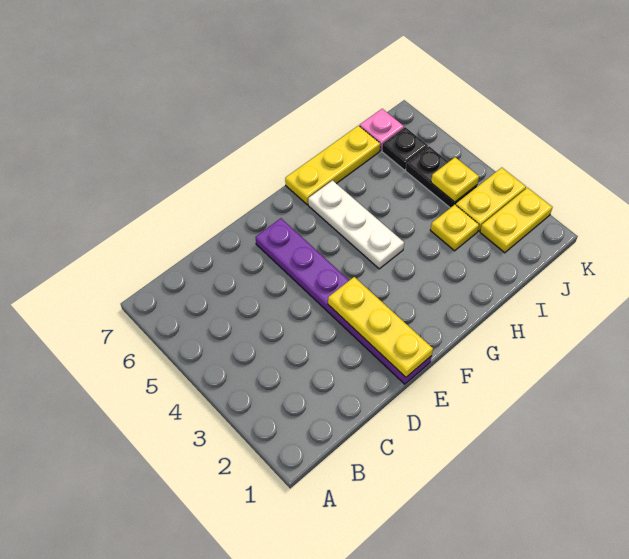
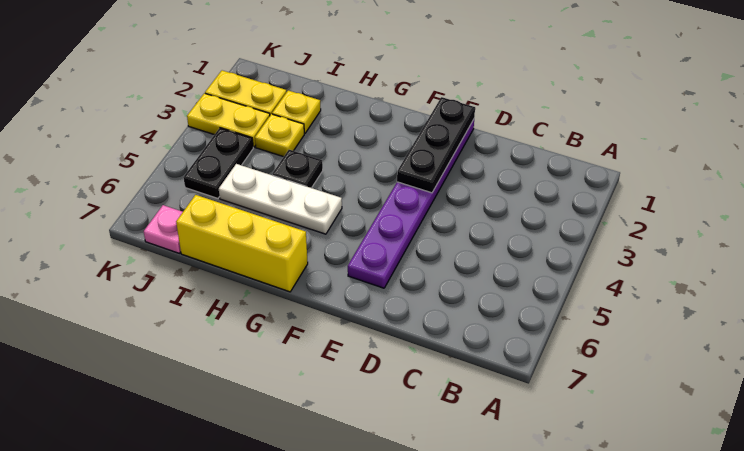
yellow plate E1:E3 level 2 -> black plate E1:E3 level 2
white plate G4:G6 level 1 -> white plate G5:I5 level 1
yellow plate G7:I7 level 1 -> yellow brick G7:I7 level 1
yellow plate J4 level 2 -> yellow plate I2 level 1
black plate J6 level 1 -> black plate H4 level 1

